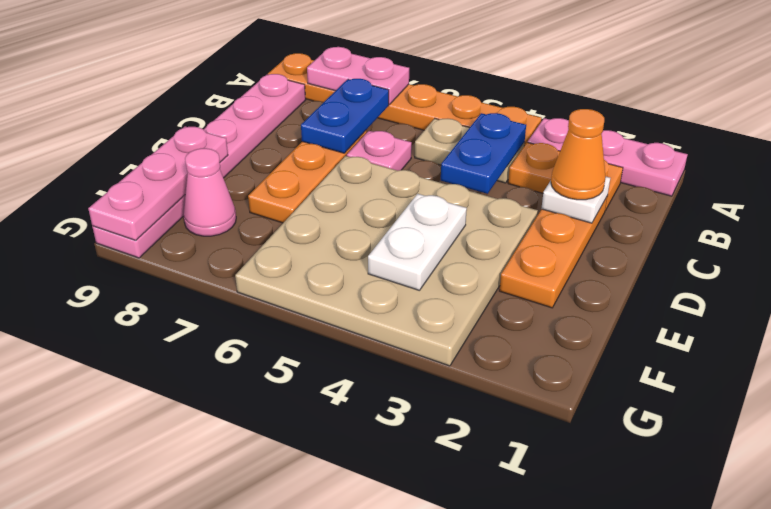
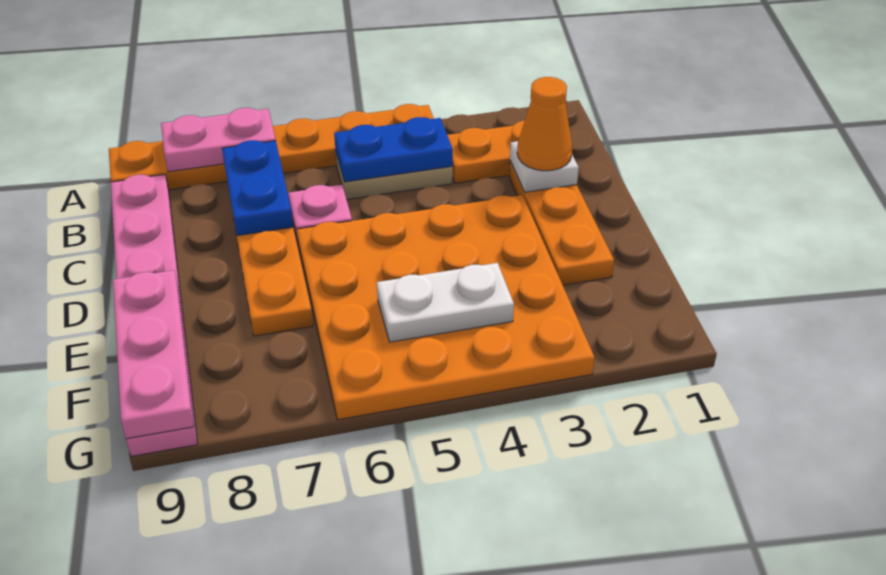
pink plate A1:A3 level 1 -> none
blue plate B4:C4 level 2 -> blue plate B4:B5 level 2
tan plate D3:G6 level 1 -> orange plate D3:G6 level 1
white plate E4:F4 level 2 -> white plate F4:F5 level 2
pink cone F8 level 1 -> none

